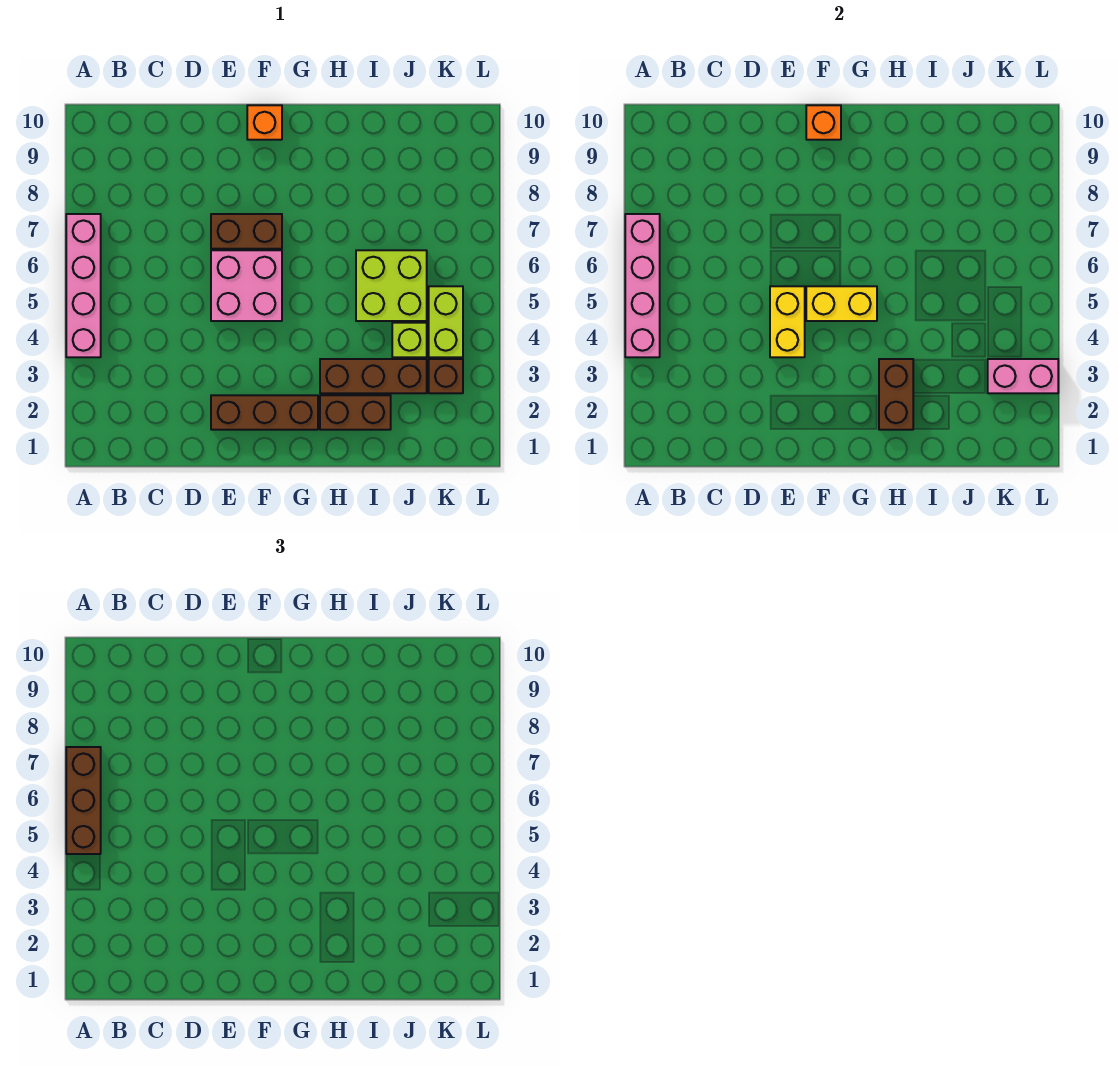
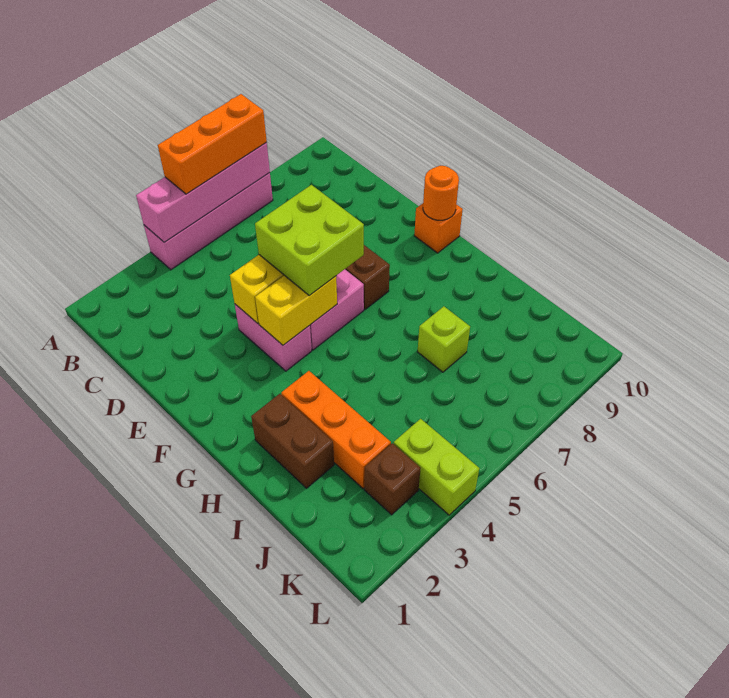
brown brick A5:A7 level 3 -> orange brick A5:A7 level 3
brown brick E2:G2 level 1 -> none
yellow brick F5:G5 level 2 -> yellow brick F4:F5 level 2
orange brick F10 level 2 -> orange round brick F10 level 2
brown brick H2:H3 level 2 -> none
brown brick H3:J3 level 1 -> orange brick H3:J3 level 1
lime brick I5:J6 level 1 -> lime brick E5:F6 level 3
lime brick J4 level 1 -> lime brick I7 level 1
pink brick K3:L3 level 2 -> pink brick E4:F4 level 1
lime brick K4:K5 level 1 -> lime brick K4:L4 level 1

